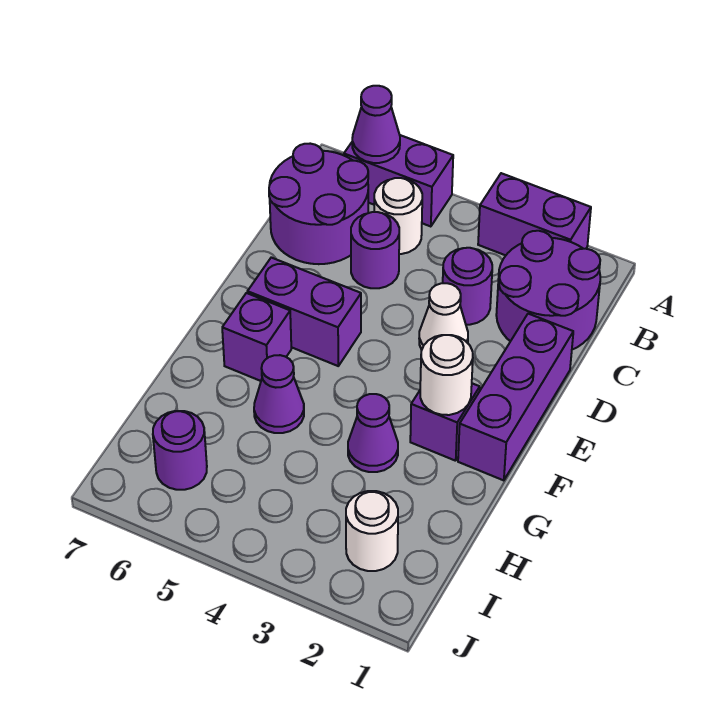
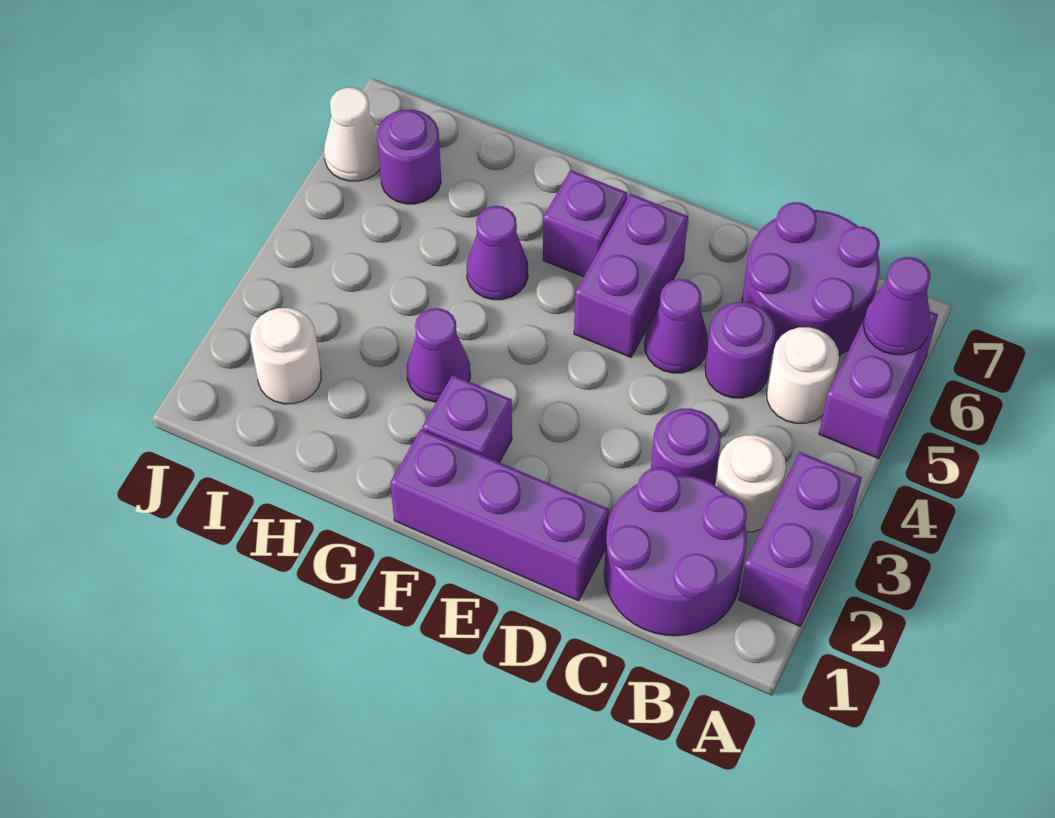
white cone D3 level 1 -> white cone J6 level 1
none -> purple cone D5 level 1
white round brick F2 level 2 -> white round brick B3 level 1

